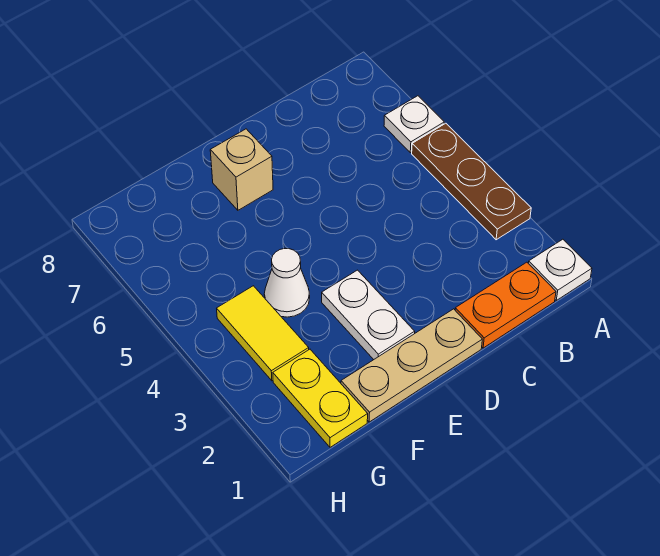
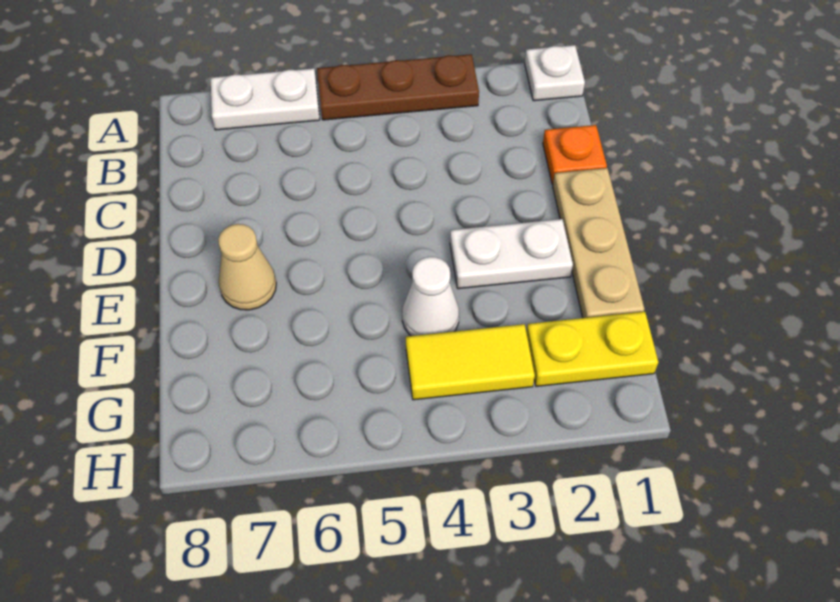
white plate A6 level 1 -> white plate A6:A7 level 1
orange plate B1:C1 level 1 -> orange plate C1 level 1
tan brick E7 level 1 -> tan cone E7 level 1

